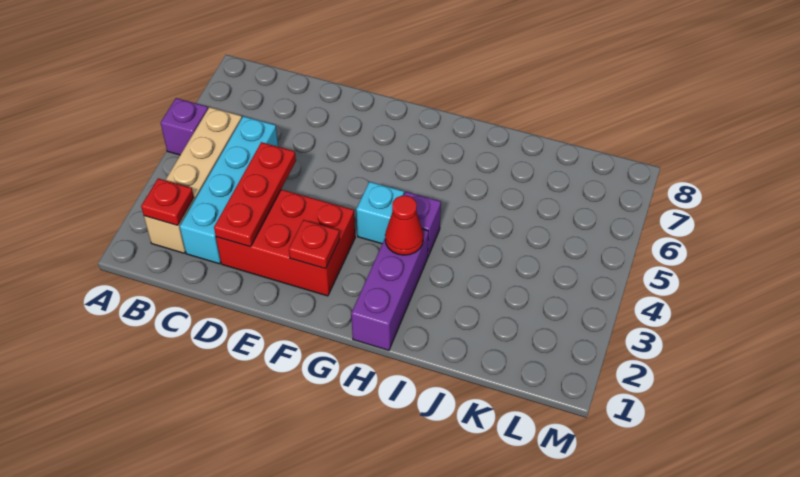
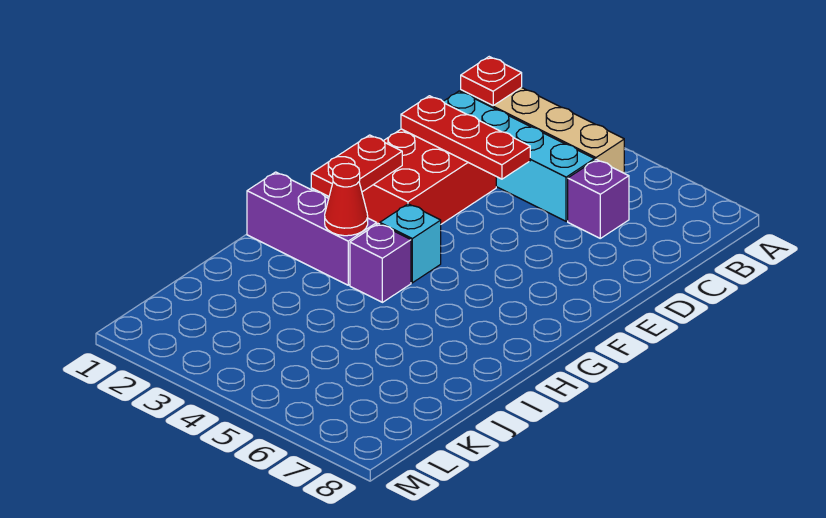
purple brick A5 level 1 -> purple brick C6 level 1
red plate F2 level 2 -> red plate F2:G2 level 2

